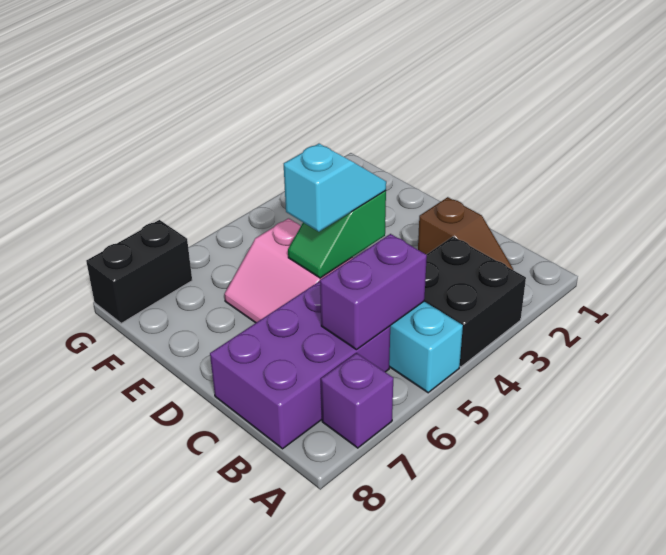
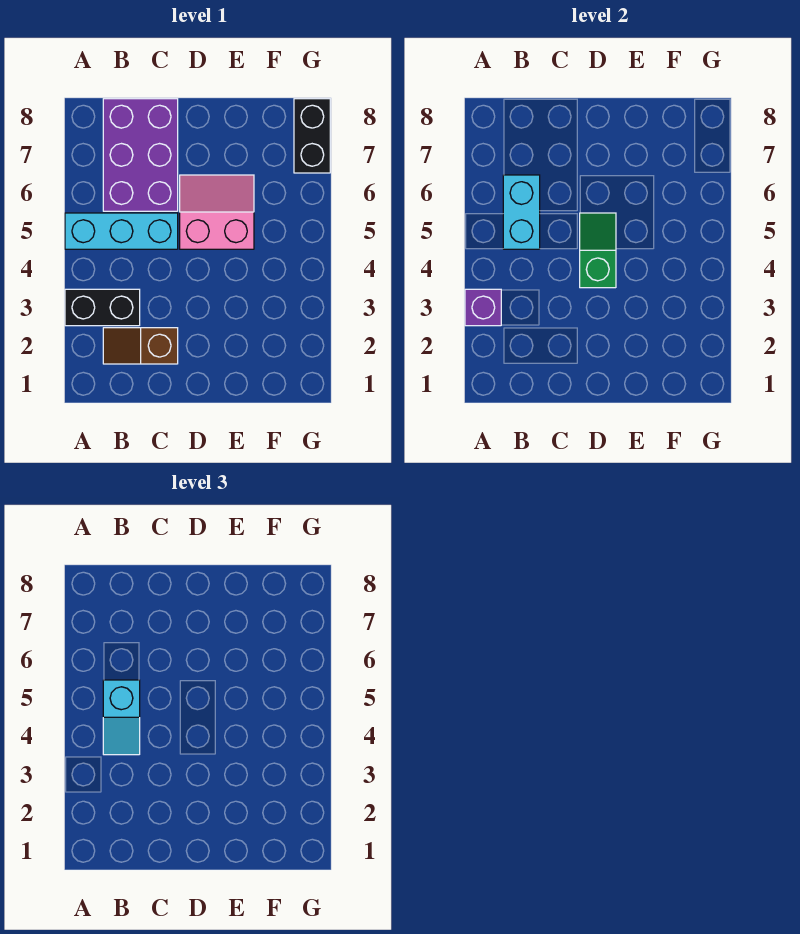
black brick A3:B4 level 1 -> black brick A3:B3 level 1
purple brick A7 level 1 -> purple brick A3 level 2
purple brick B5:B6 level 2 -> cyan brick B5:B6 level 2
cyan slope D4:D5 level 3 top 5 -> cyan slope B4:B5 level 3 top 5

